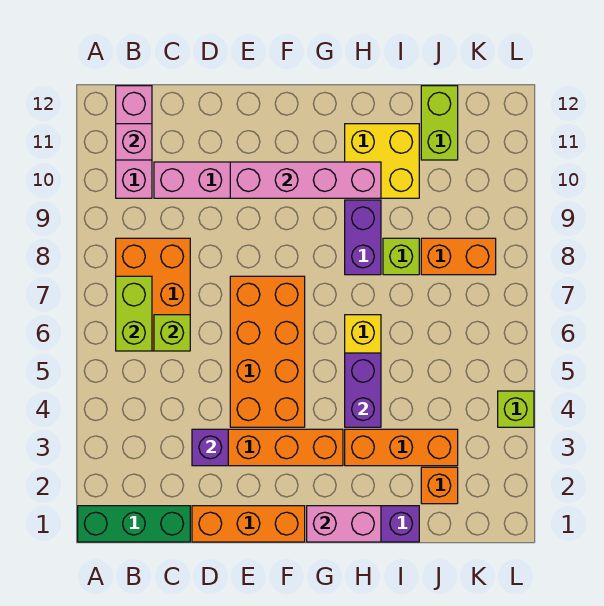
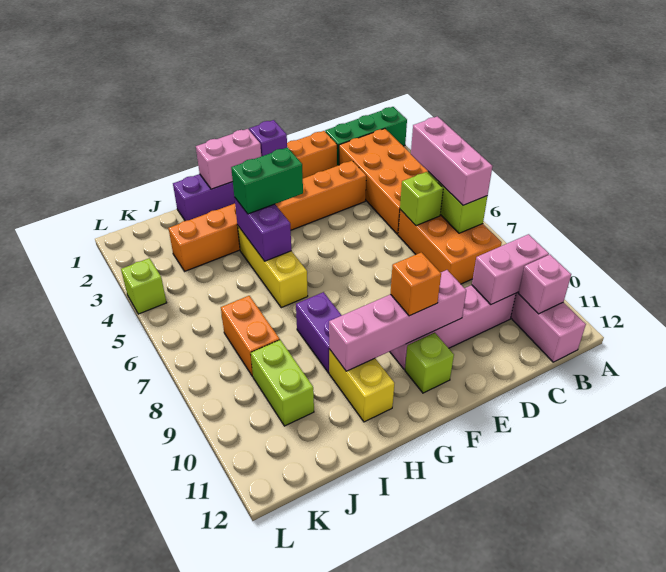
none -> pink brick B5:B7 level 3
none -> pink brick B10:C10 level 2
purple brick D3 level 2 -> purple brick F1 level 2
orange brick E4:F7 level 1 -> orange brick B2:C5 level 1
none -> green brick G4:H4 level 3
yellow brick H10:I11 level 1 -> yellow brick H10:H11 level 1
lime brick I8 level 1 -> lime brick F11 level 1
orange brick J2 level 1 -> orange brick F10 level 3
orange brick J8:K8 level 1 -> orange brick J7:J8 level 1
lime brick J11:J12 level 1 -> lime brick J9:J10 level 1

